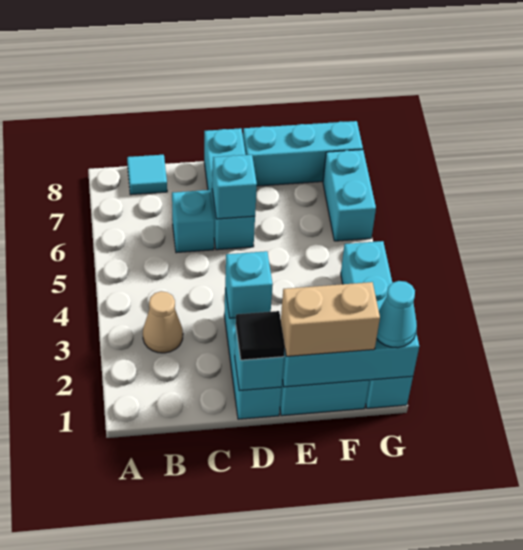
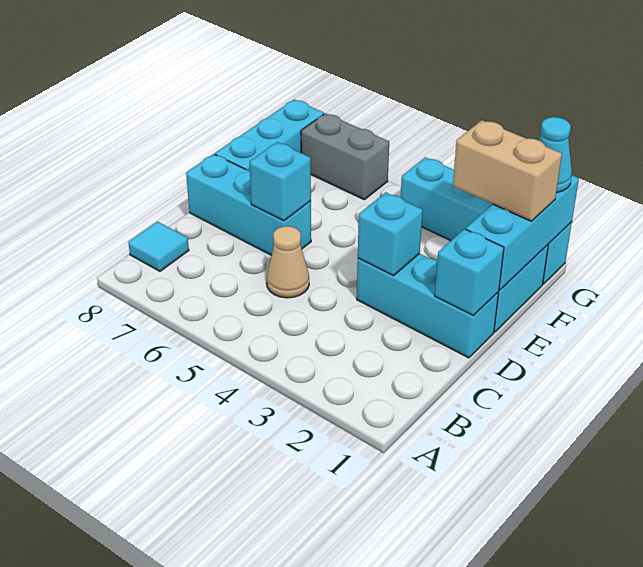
tan cone B3 level 1 -> tan cone C5 level 1
cyan brick C6 level 1 -> none
black tile D1 level 3 -> none
tan brick E1:F1 level 3 -> tan brick F1:F2 level 3
cyan brick G6:G7 level 1 -> grey brick G6:G7 level 1

